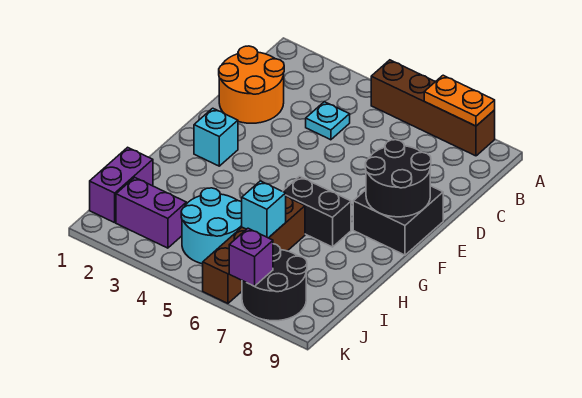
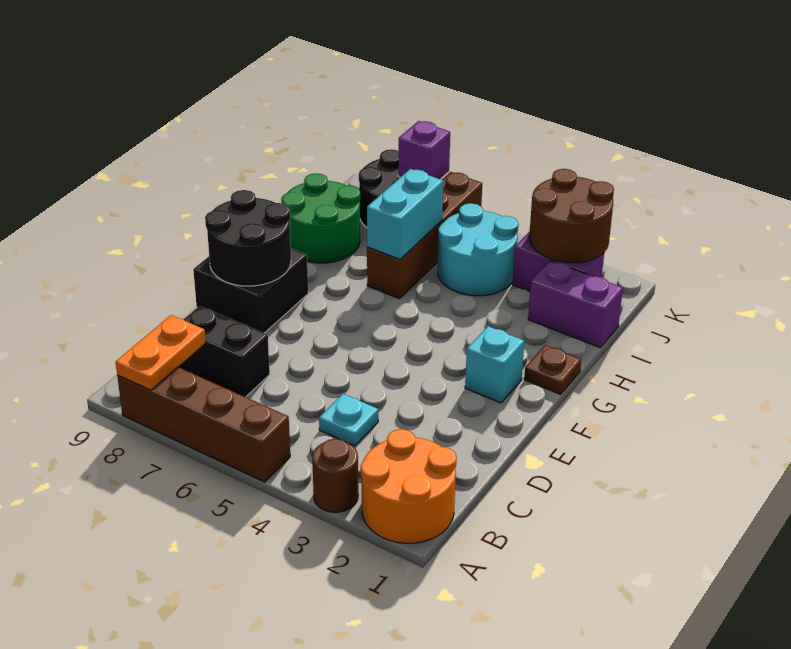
none -> brown round brick A3 level 1
orange plate A7:A8 level 2 -> orange plate A8:B8 level 2
orange round brick C1:D2 level 1 -> orange round brick A1:B2 level 1
none -> brown plate G1 level 1
black brick G6:G7 level 1 -> black brick C7:C8 level 1
none -> green round brick H8:I9 level 1
purple brick I1:J1 level 1 -> purple brick I1:I2 level 1
cyan brick I6 level 2 -> cyan brick H6:I6 level 2
none -> brown round brick J2:K3 level 2

